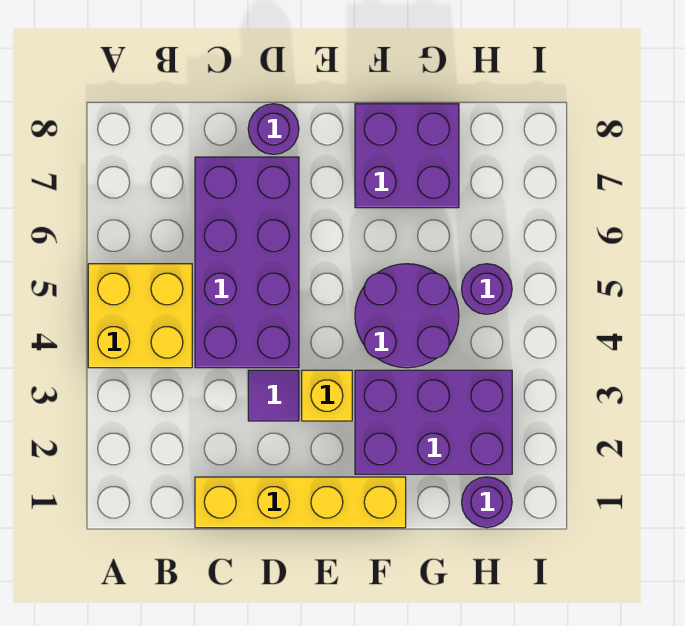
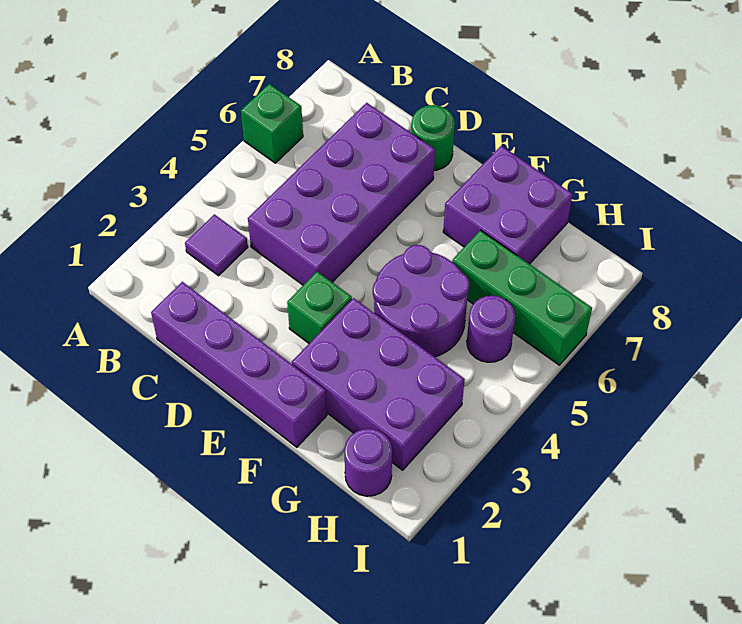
yellow brick A4:B5 level 1 -> none
none -> green brick A6 level 1
yellow brick C1:F1 level 1 -> purple brick C1:F1 level 1
purple tile D3 level 1 -> purple tile B3 level 1
purple round brick D8 level 1 -> green round brick D8 level 1
yellow brick E3 level 1 -> green brick E3 level 1
none -> green brick G6:I6 level 1

